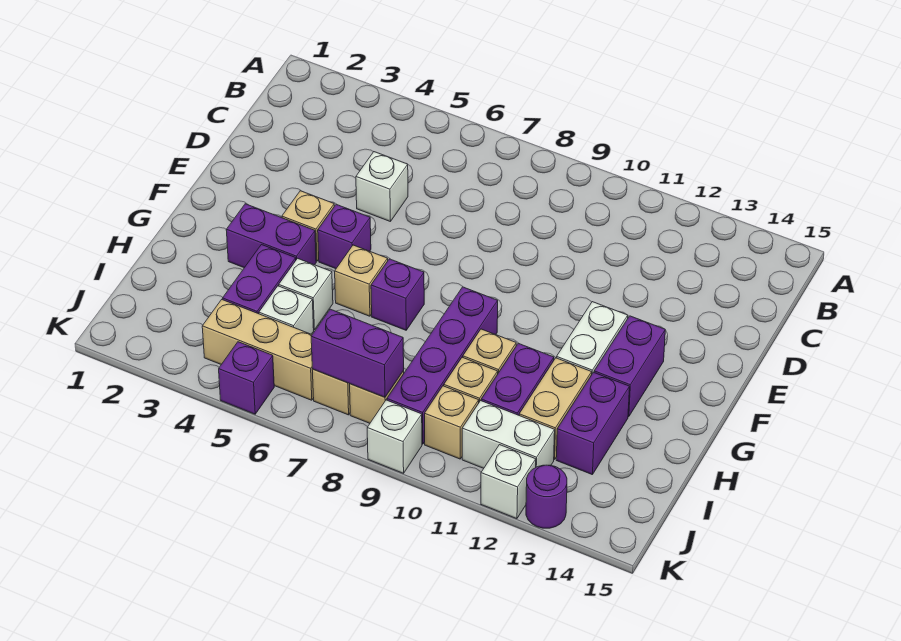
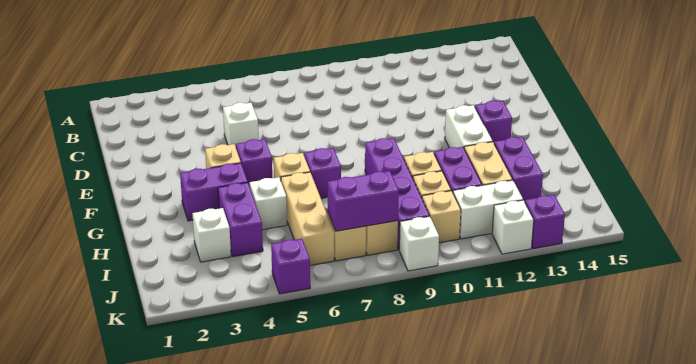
purple brick F13:G13 level 1 -> purple brick F13 level 1
white brick I5 level 1 -> white brick I3 level 1
tan brick J4:J6 level 1 -> tan brick H6:J6 level 1
purple round brick K13 level 1 -> purple brick K13 level 1

